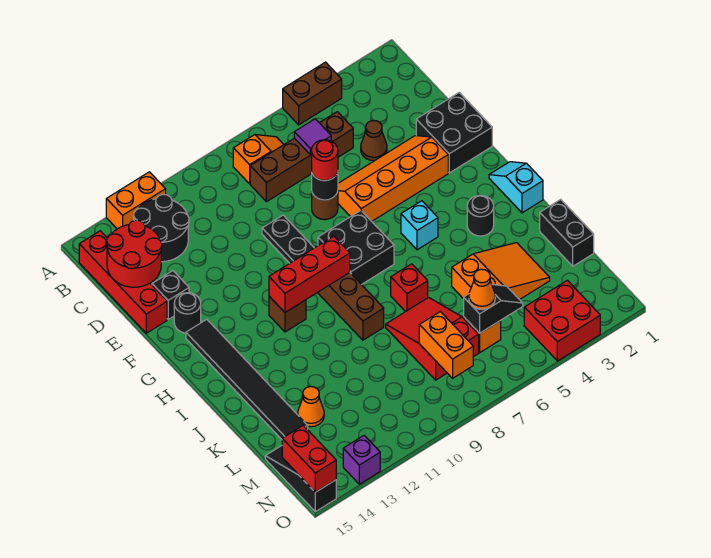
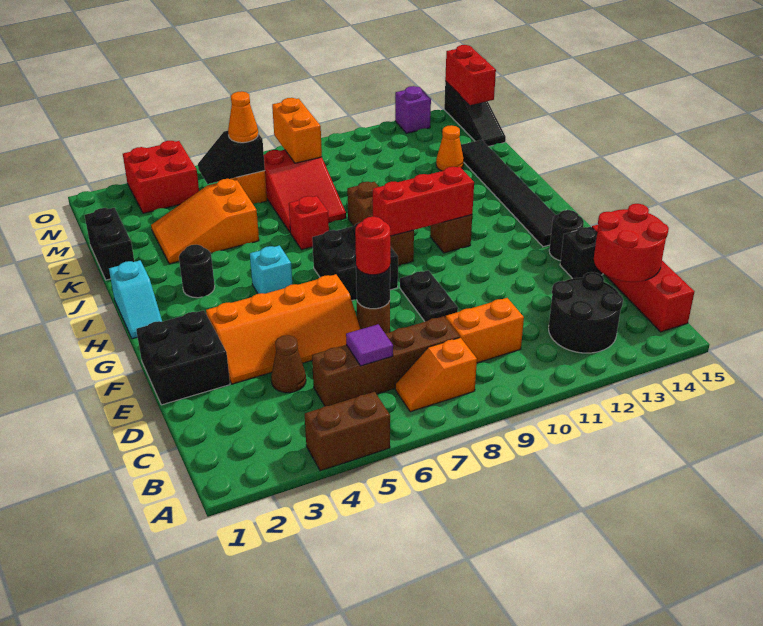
orange brick A12:A13 level 1 -> orange brick C9:C10 level 1

